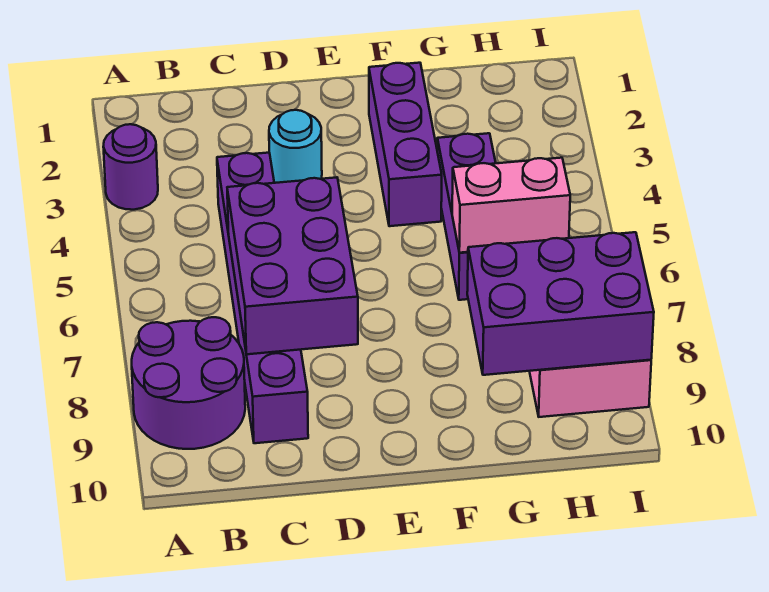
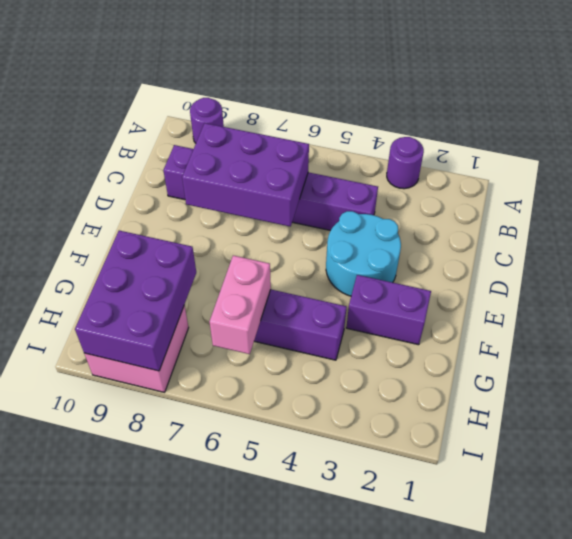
purple round brick A8:B9 level 1 -> purple round brick A9 level 1
cyan round brick D3 level 1 -> cyan round brick D3:E4 level 1
purple brick F2:F4 level 1 -> purple brick F2:F3 level 1

